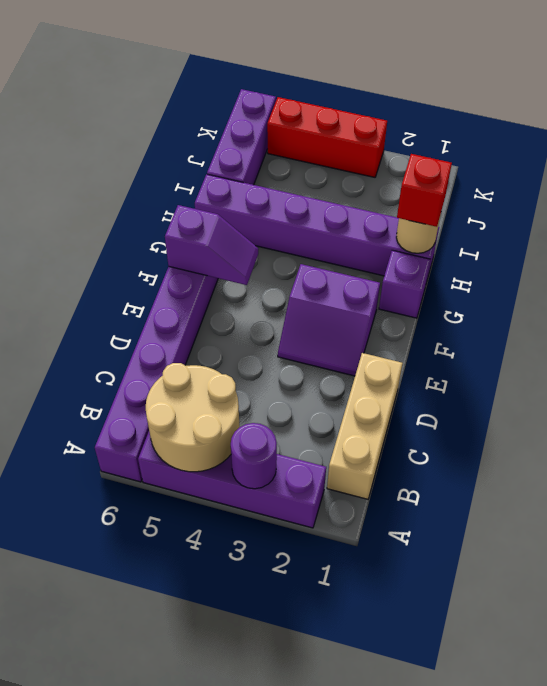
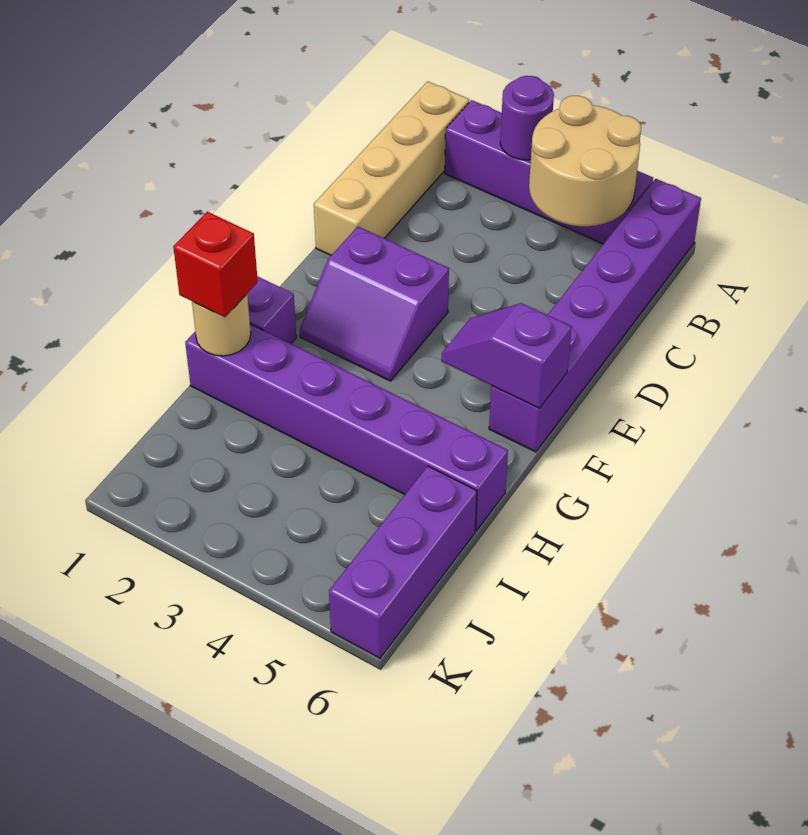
tan brick B1:D1 level 1 -> tan brick A1:D1 level 1
purple slope E2:F3 level 1 top F -> purple slope E2:F3 level 1 top E
red brick K3:K5 level 1 -> none

